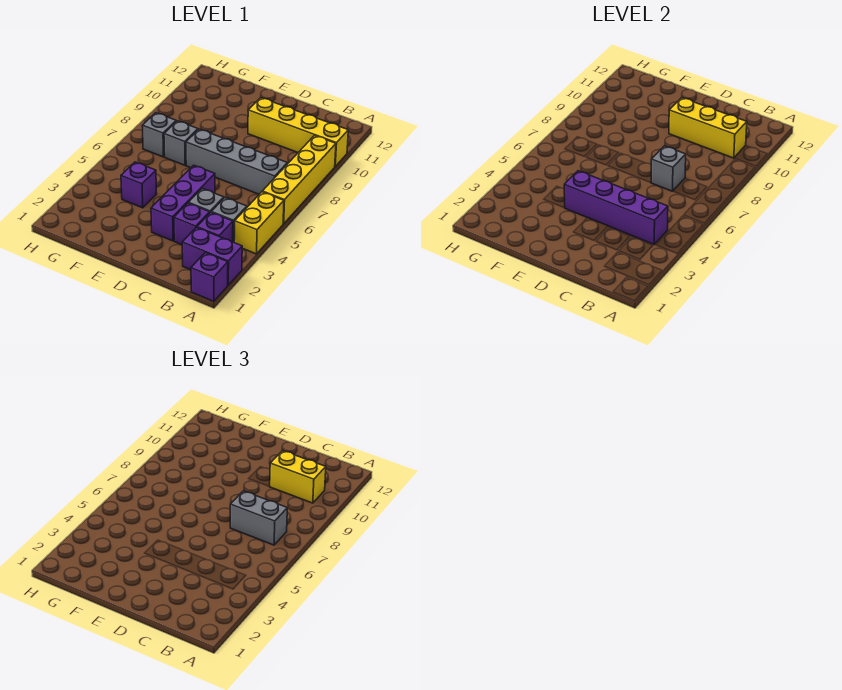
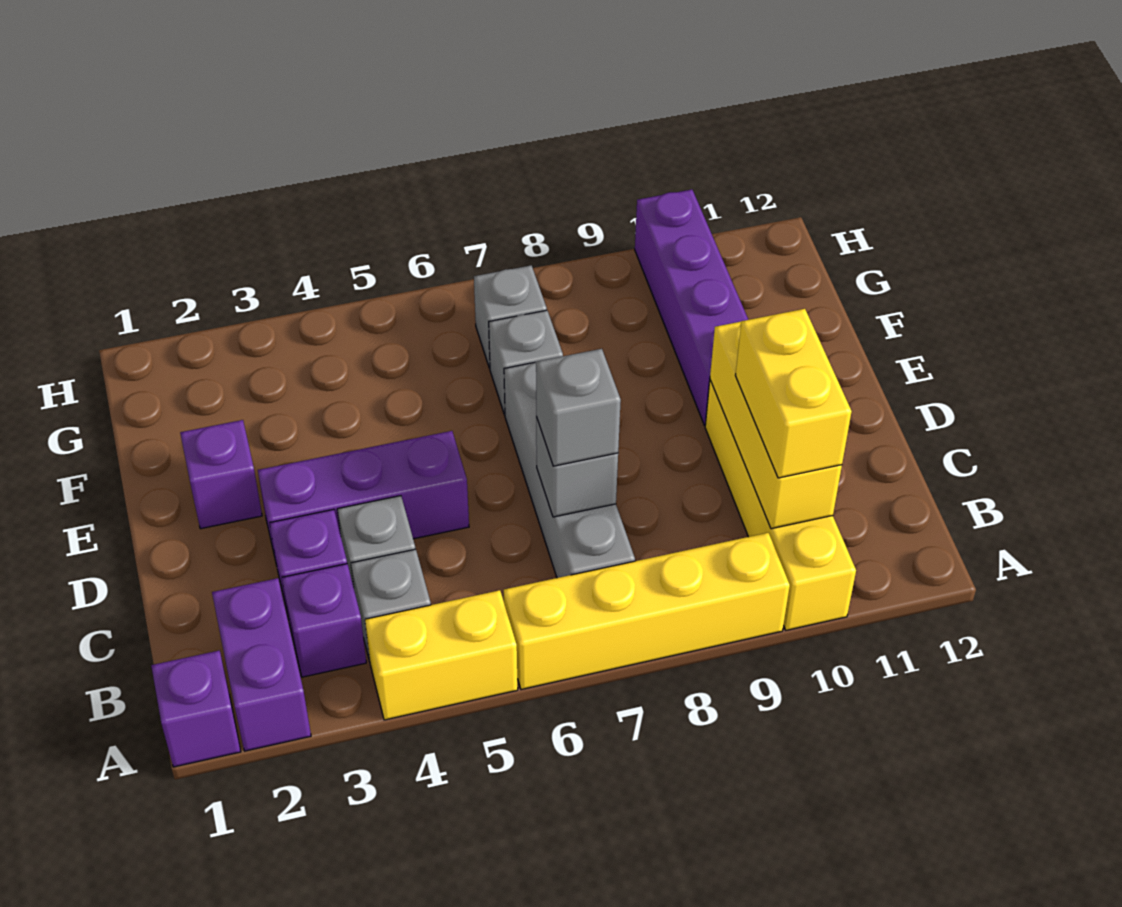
purple brick B4:E4 level 2 -> purple brick E10:H10 level 1
grey brick B7:C7 level 3 -> grey brick C7 level 3
purple brick F4 level 1 -> purple brick E2 level 1

